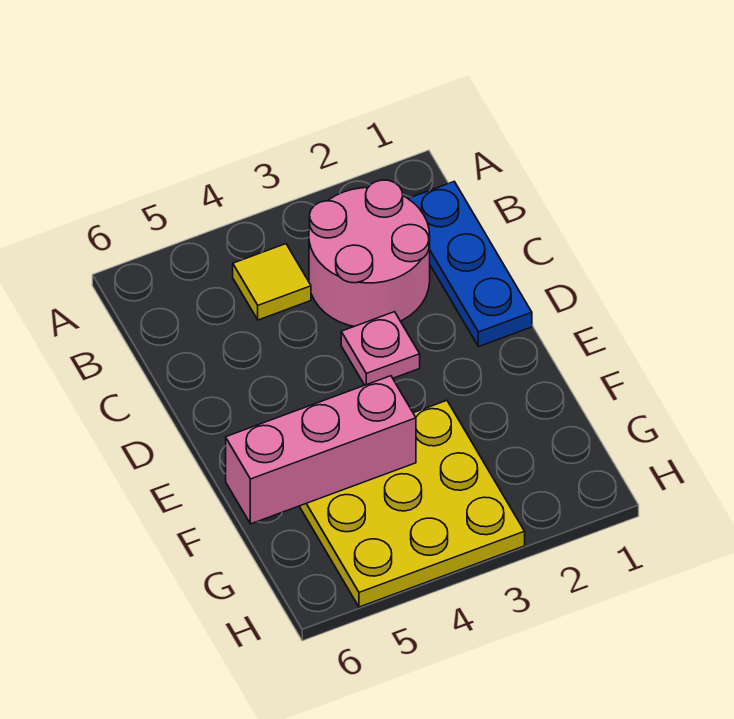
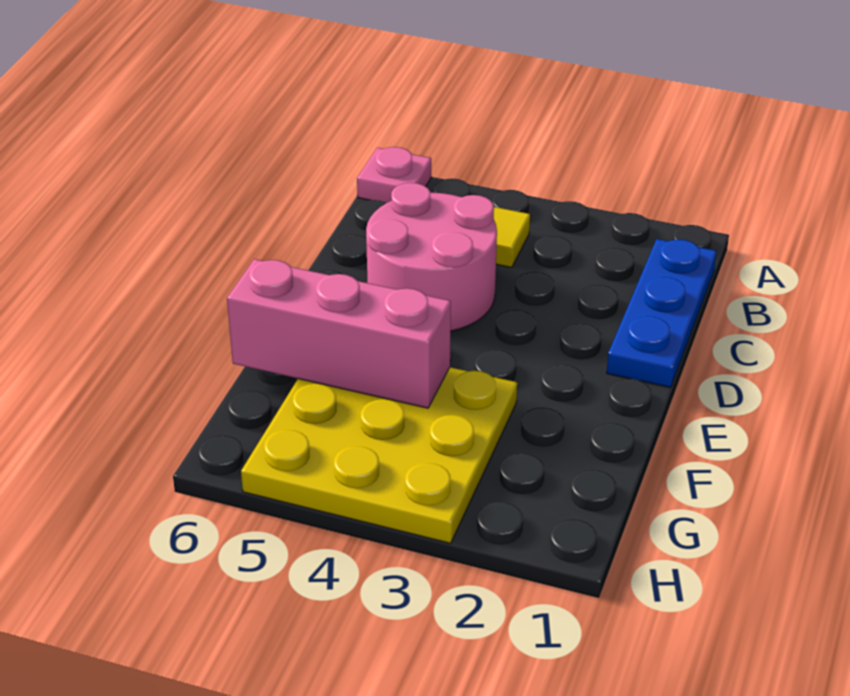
pink round brick B2:C3 level 1 -> pink round brick C4:D5 level 1
pink plate D3 level 1 -> pink plate A6 level 1

